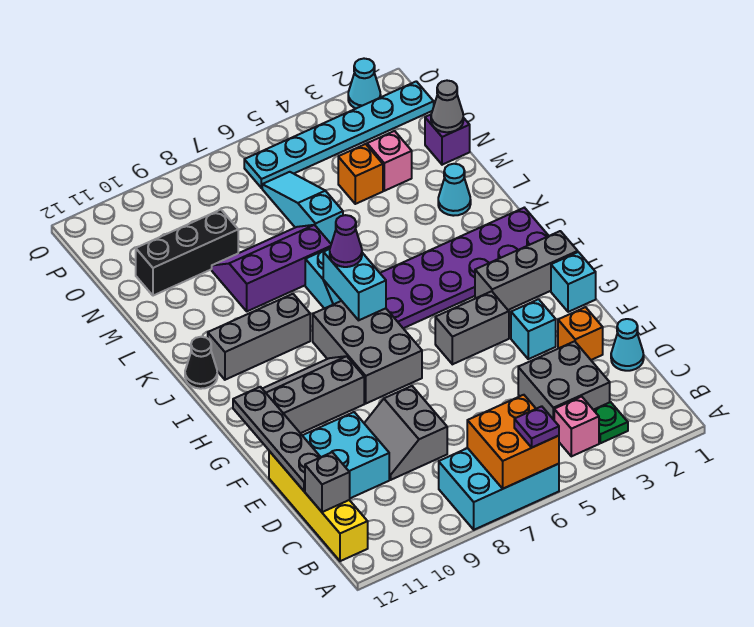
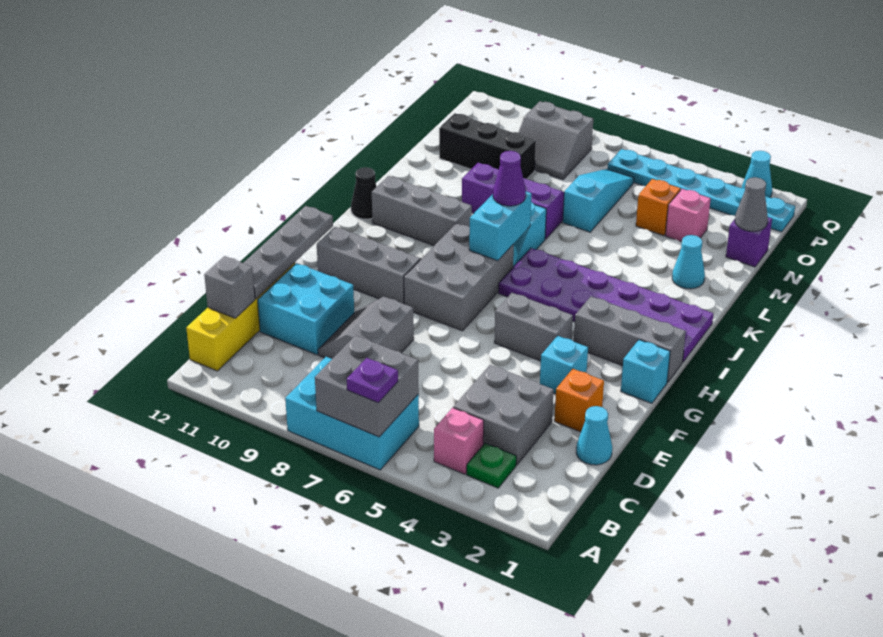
orange brick A6:B7 level 2 -> grey brick A6:B7 level 2
none -> grey slope O8:P9 level 1 top P

